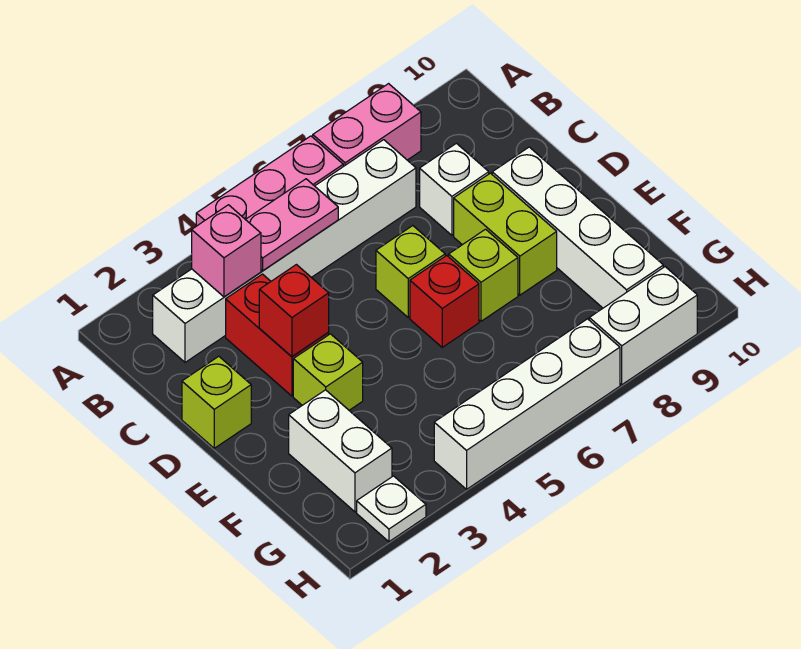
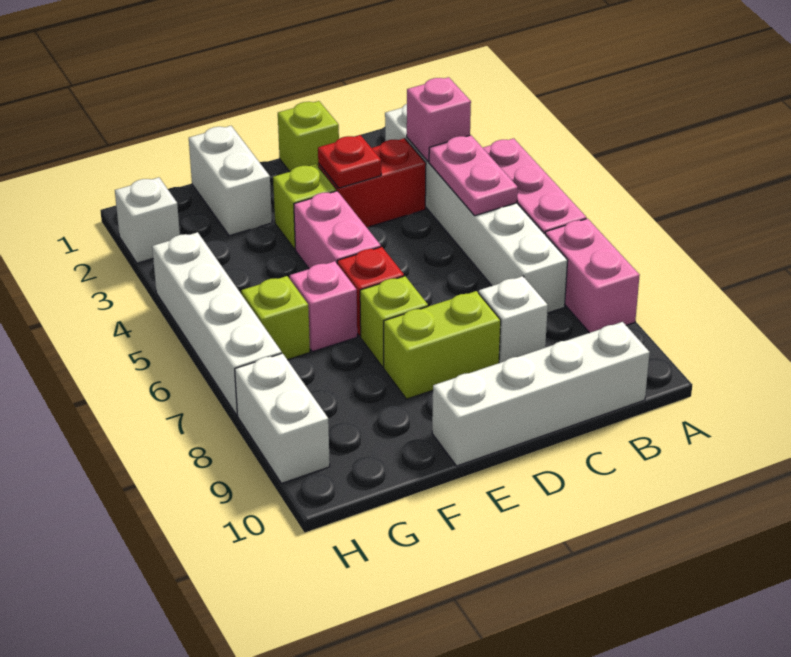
red brick D3 level 2 -> red plate D3 level 2
lime brick D6 level 1 -> lime brick G6 level 1
white brick D9:G9 level 1 -> white brick B10:E10 level 1
none -> pink brick E4:E5 level 1
white brick F2:G2 level 1 -> white brick F1:F2 level 1
none -> pink brick F6 level 1
white plate H2 level 1 -> white brick H2 level 1

